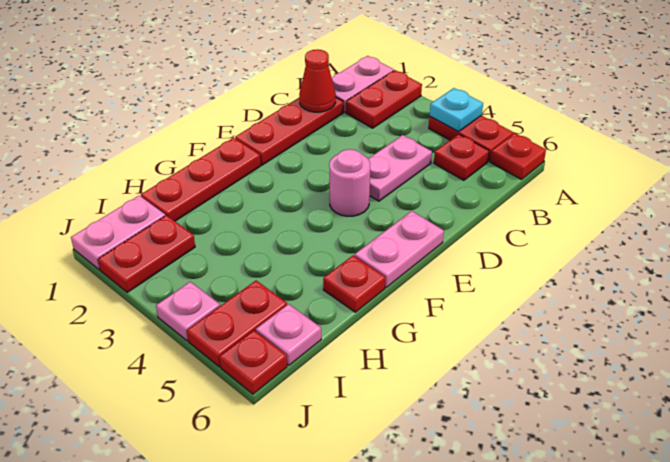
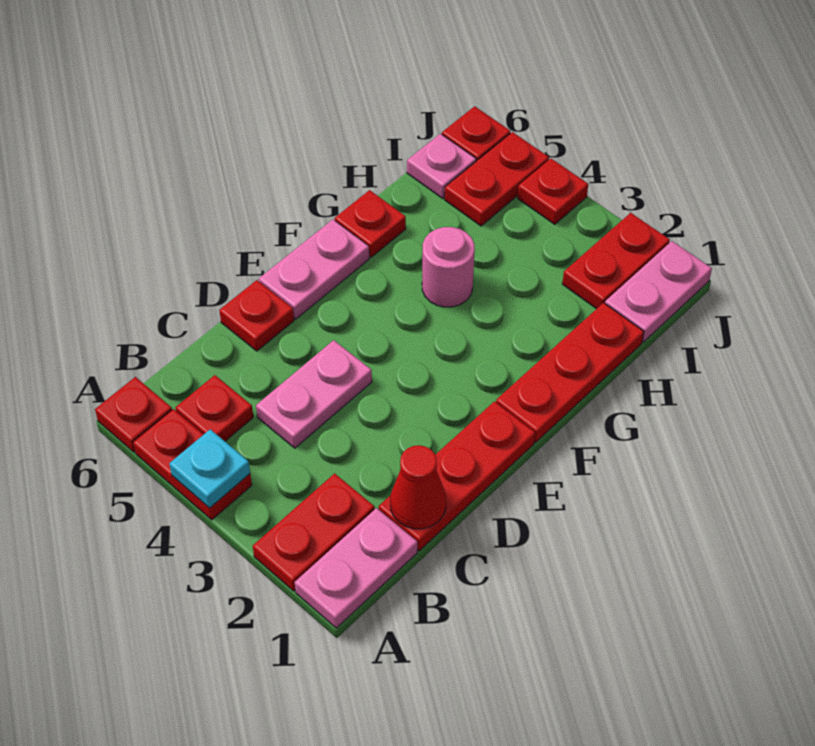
none -> red plate D6 level 1
pink round brick E4 level 1 -> pink round brick G4 level 1
pink plate J4 level 1 -> red plate J4 level 1

